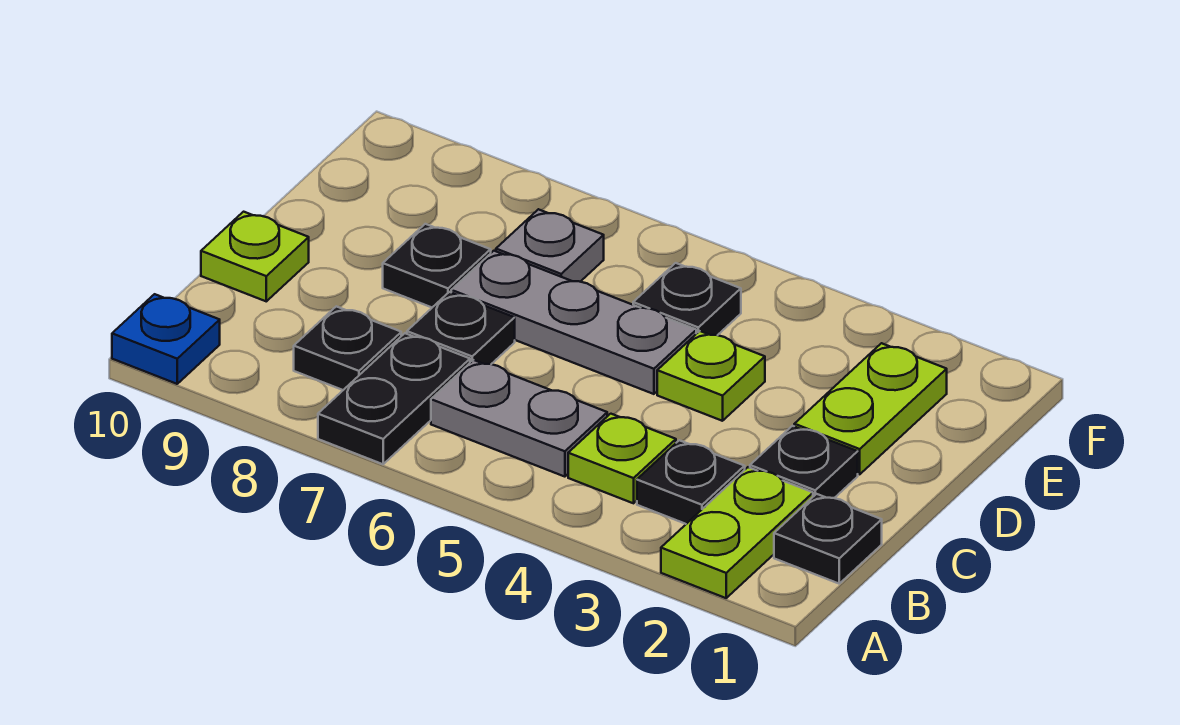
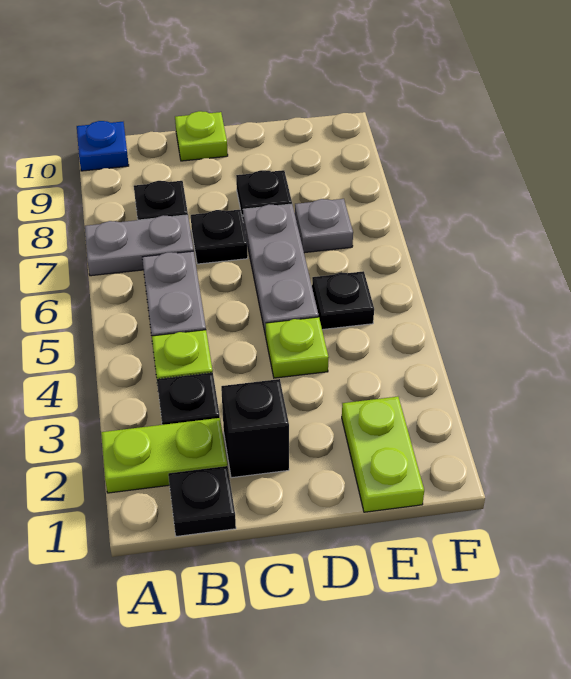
black plate A7:B7 level 1 -> grey plate A7:B7 level 1
black plate C2 level 1 -> black brick C2 level 1
lime plate D2:E2 level 1 -> lime plate E1:E2 level 1

